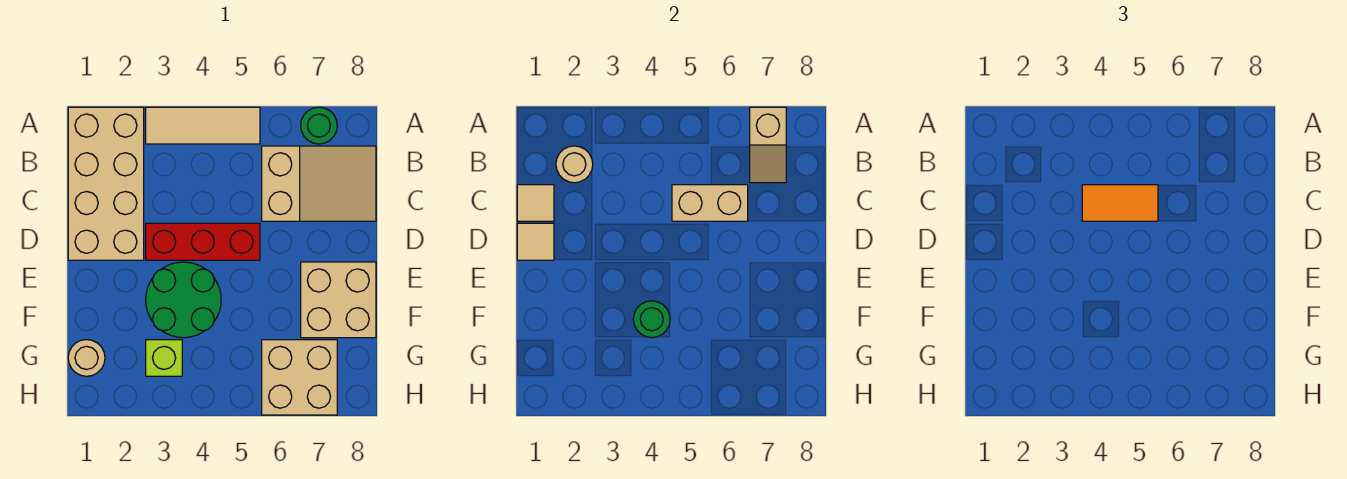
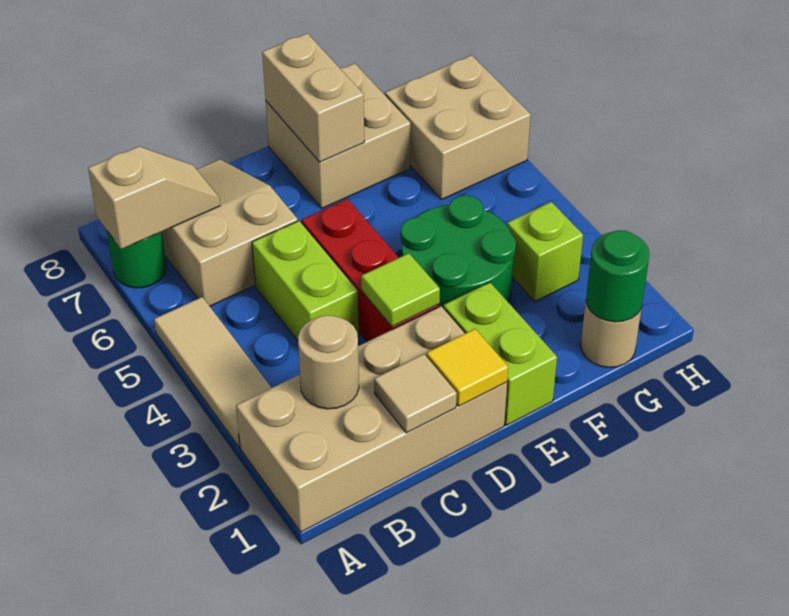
none -> lime brick C4:C5 level 1
orange tile C4:C5 level 3 -> none
tan brick C5:C6 level 2 -> tan brick E7:E8 level 2
tan tile D1 level 2 -> yellow tile D1 level 2
none -> lime tile D3 level 2
none -> lime brick E1:E2 level 1
green round brick F4 level 2 -> green round brick G1 level 2

